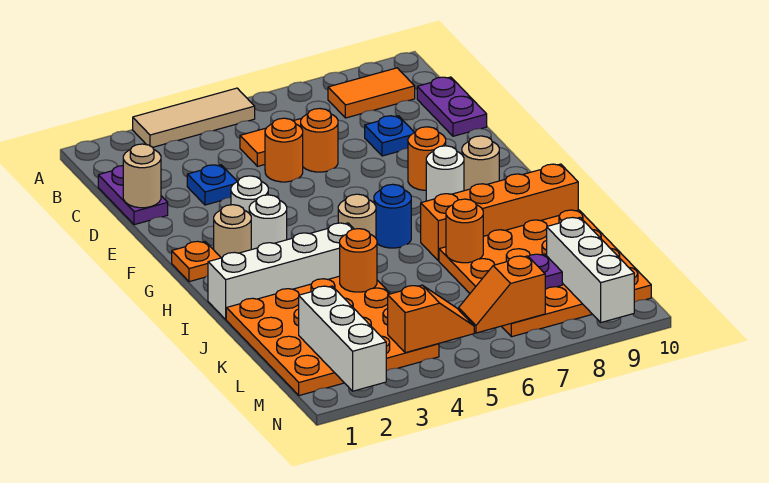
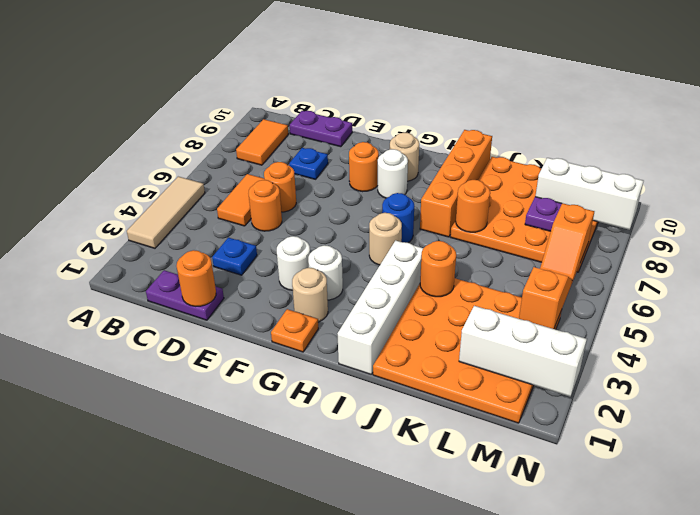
tan round brick D1 level 2 -> orange round brick D1 level 2

